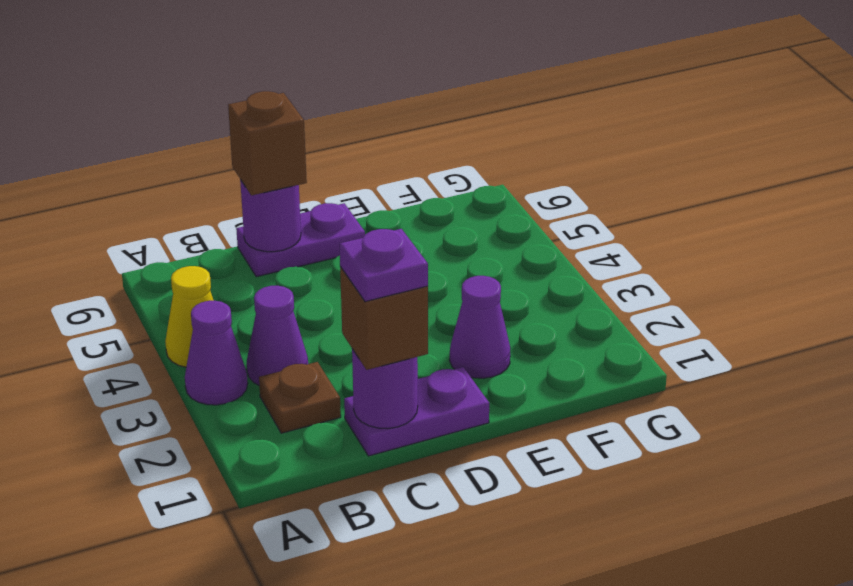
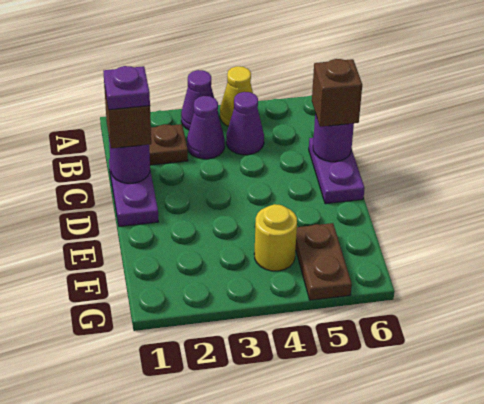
purple cone E2 level 1 -> purple cone B4 level 1
none -> yellow round brick F4 level 1
none -> brown plate F5:G5 level 1

